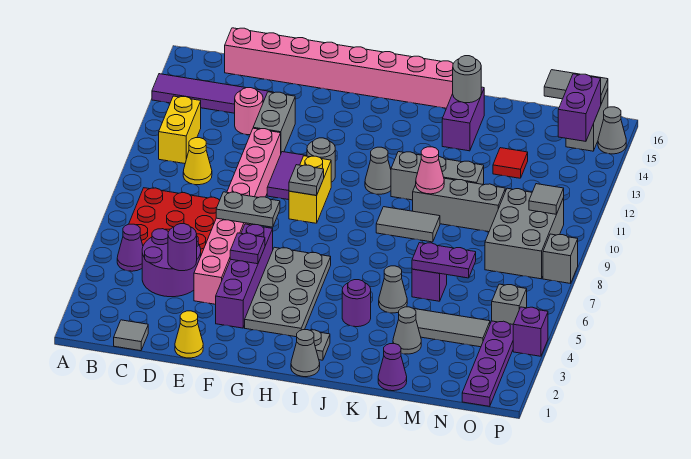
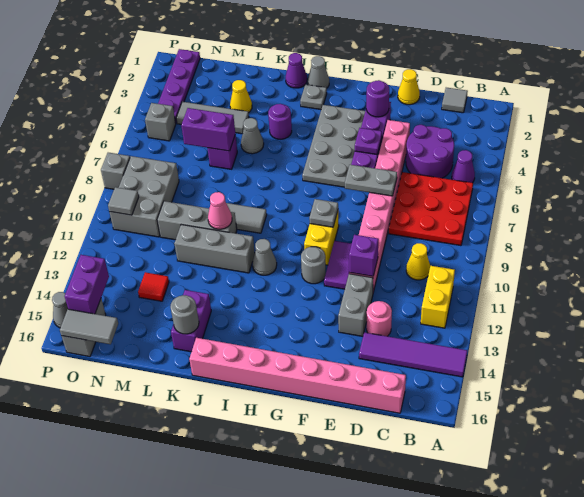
purple round brick D4 level 2 -> purple round brick F3 level 2
purple cone L1 level 1 -> purple cone J1 level 1
grey cone L3 level 1 -> yellow cone L3 level 1
purple plate L6:M6 level 2 -> purple brick L6:M6 level 2
purple brick P4 level 1 -> purple brick E11 level 2

